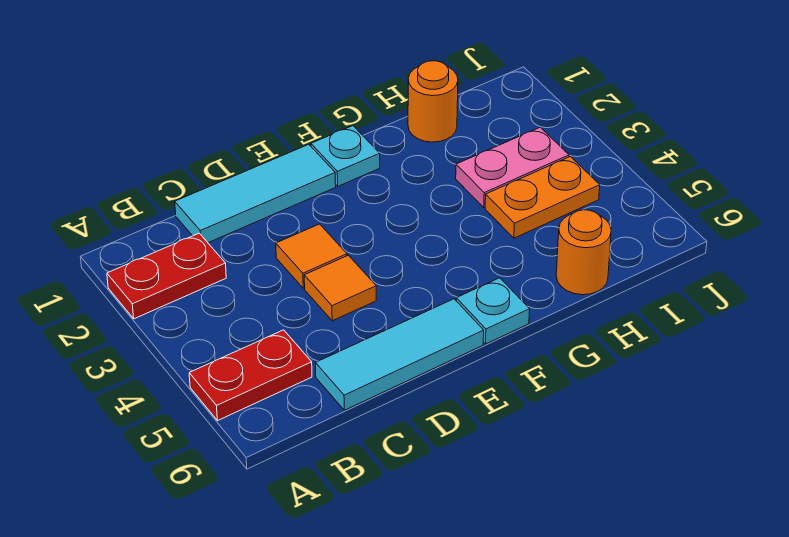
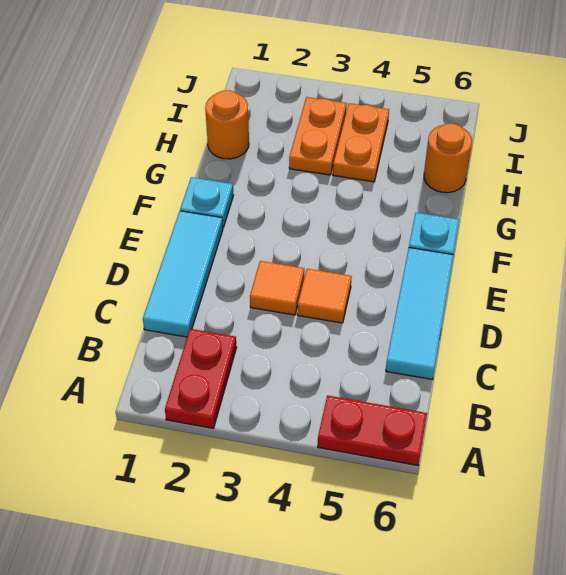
red plate A5:B5 level 1 -> red plate A5:A6 level 1
pink plate H3:I3 level 1 -> orange plate H3:I3 level 1

